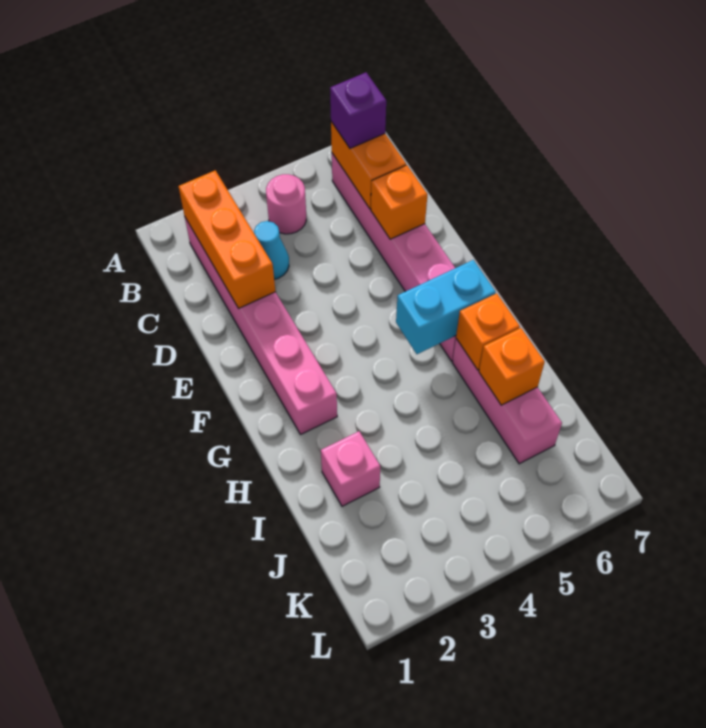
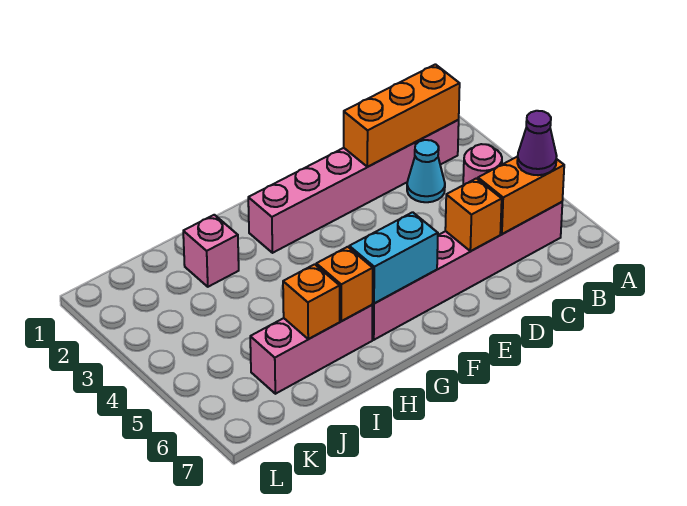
purple brick B6 level 3 -> purple cone B6 level 3
cyan brick G5:G6 level 2 -> cyan brick F6:G6 level 2

